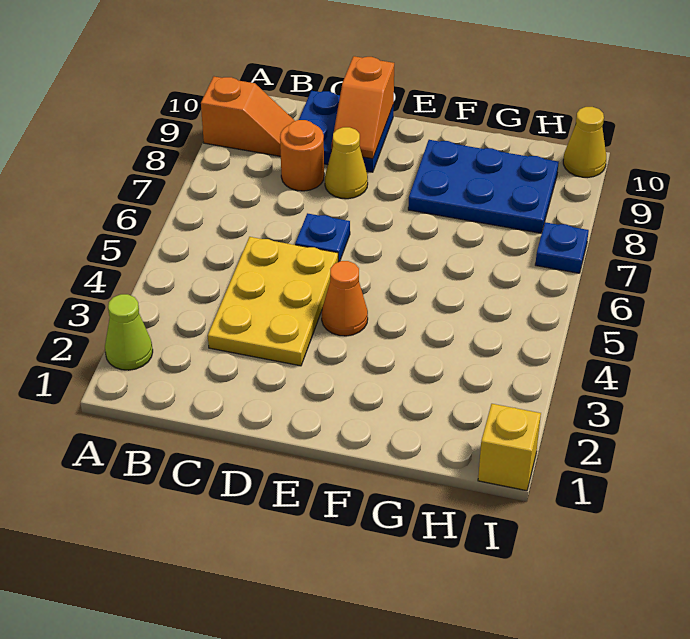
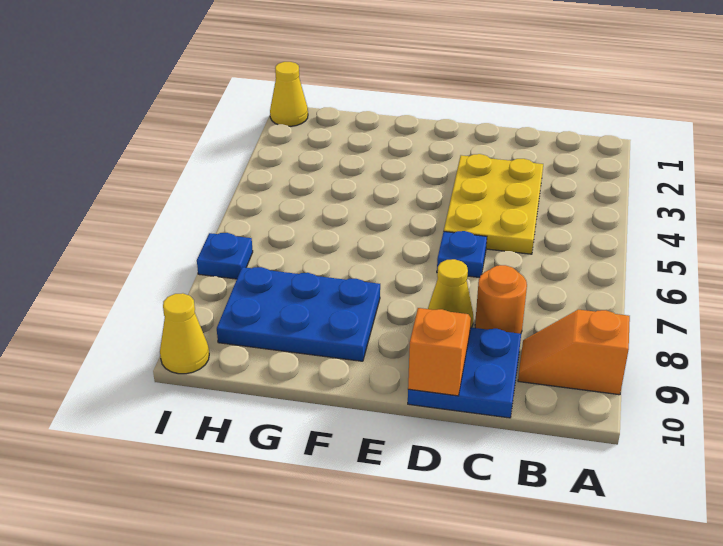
lime cone A2 level 1 -> none
orange cone E4 level 1 -> none
yellow brick I1 level 1 -> yellow cone I1 level 1

